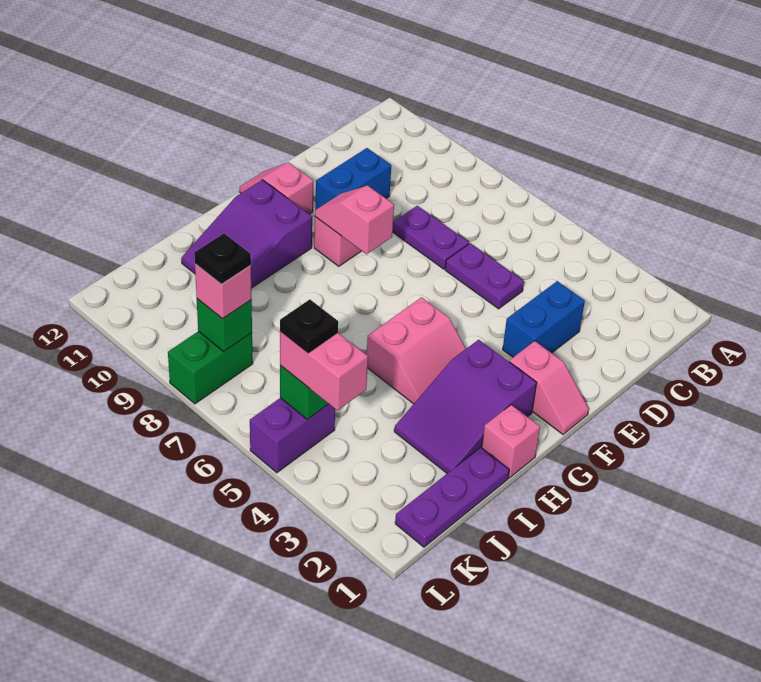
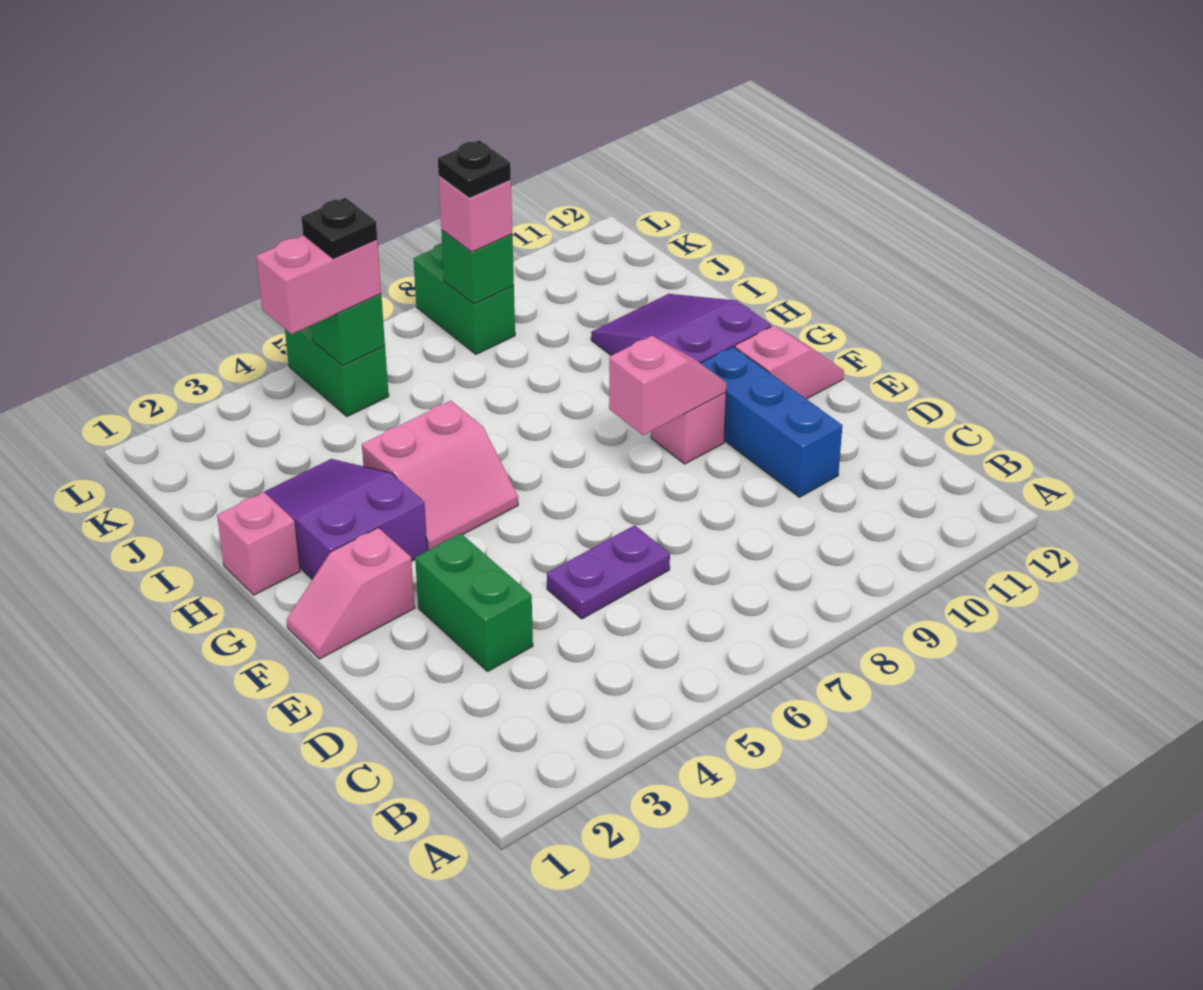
blue brick D3:E3 level 1 -> green brick D3:E3 level 1
purple plate D7:D8 level 1 -> none
blue brick D10:E10 level 1 -> blue brick D10:F10 level 1
pink slope G4:H5 level 1 top 5 -> pink slope G4:H5 level 1 top H
purple plate I1:K1 level 1 -> none
purple brick K5:L5 level 1 -> green brick K5:L5 level 1

